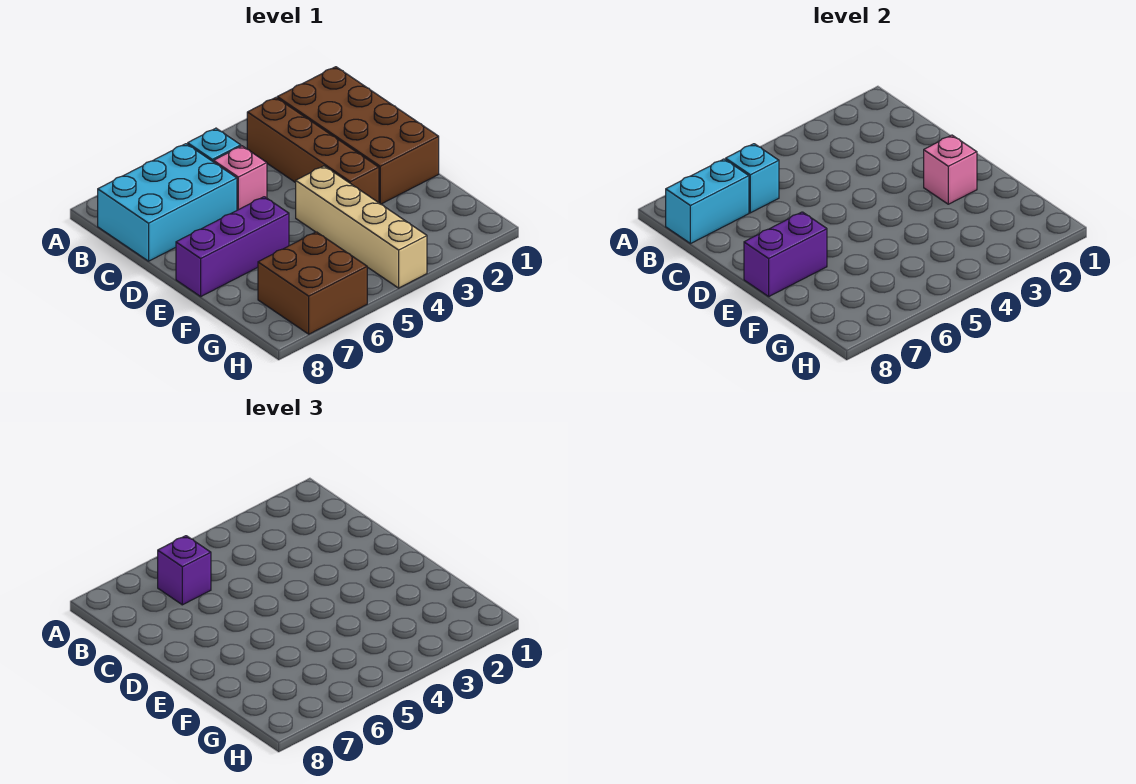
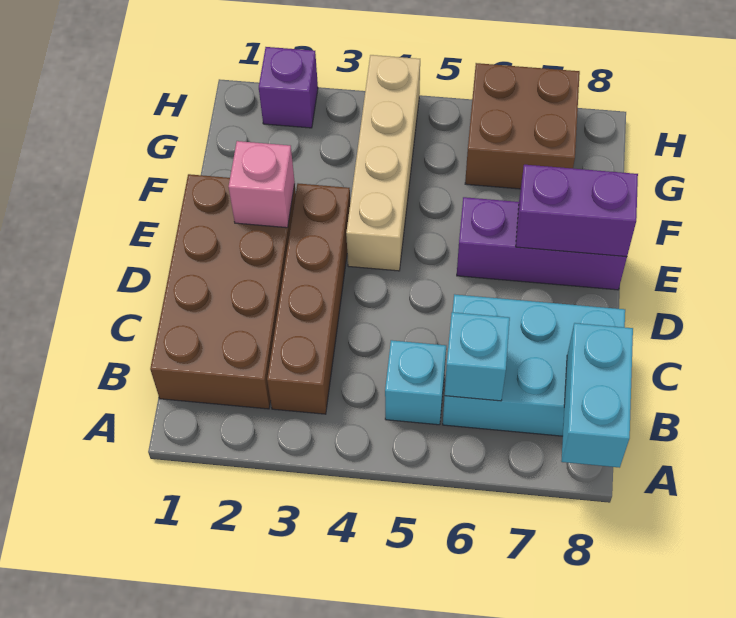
purple brick B6 level 3 -> purple brick H2 level 1
cyan brick B7:B8 level 2 -> cyan brick A8:B8 level 2
pink brick C5 level 1 -> none

